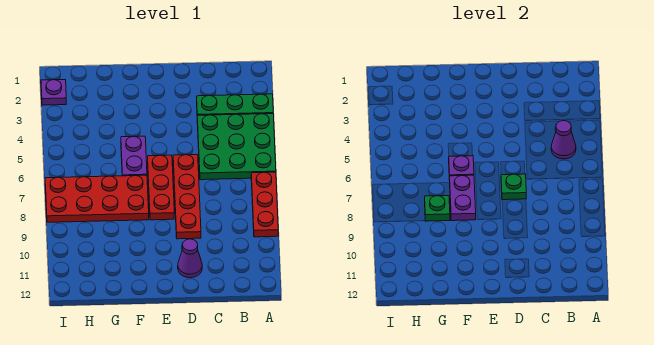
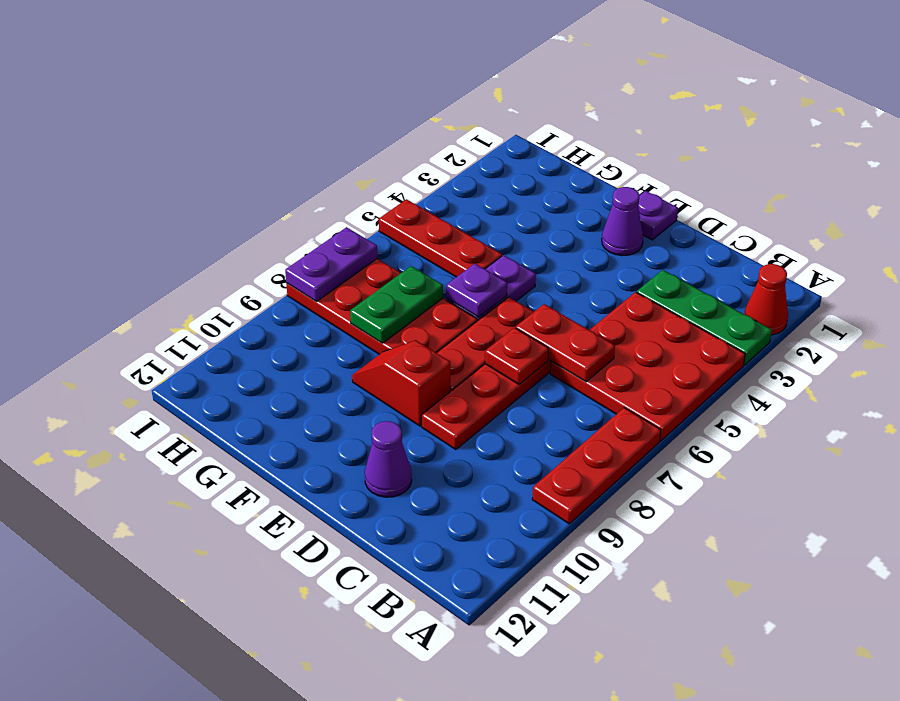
none -> red cone A2 level 1
green plate A4:C6 level 1 -> red plate A4:C6 level 1
purple cone B5 level 2 -> purple cone E2 level 1
none -> red plate C6:D6 level 2
green plate D7 level 2 -> red plate D7 level 2
none -> red slope E9:F9 level 1 top E
purple plate F7:F8 level 2 -> purple plate I7:I8 level 2
none -> red plate G5:I5 level 1
green plate G8 level 2 -> green plate G7:G8 level 2
purple plate I2 level 1 -> purple plate E1 level 1

